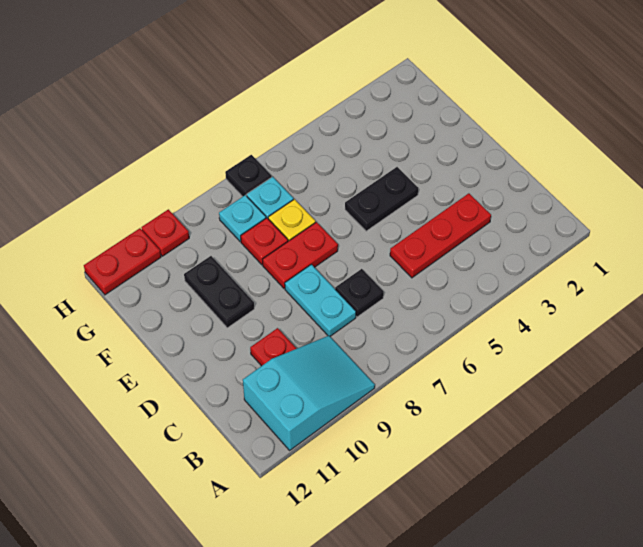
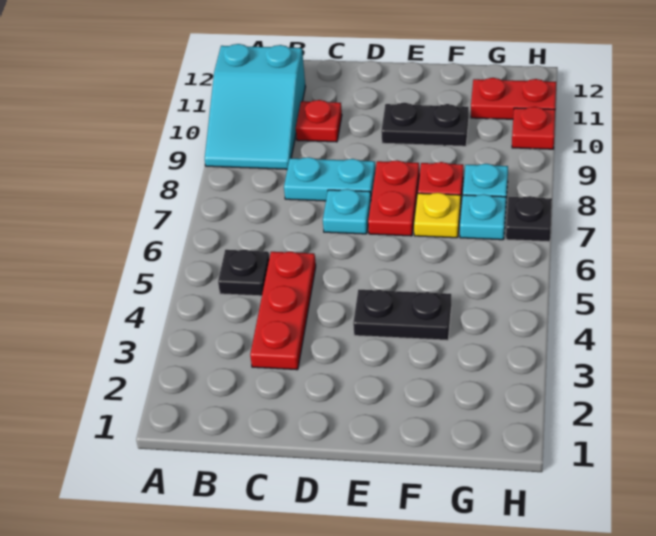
black plate C7 level 1 -> black plate B5 level 1
none -> cyan plate D7 level 1
black plate E4:E5 level 1 -> black plate E4:F4 level 1
red plate H11:H12 level 1 -> red plate G11:H11 level 1

